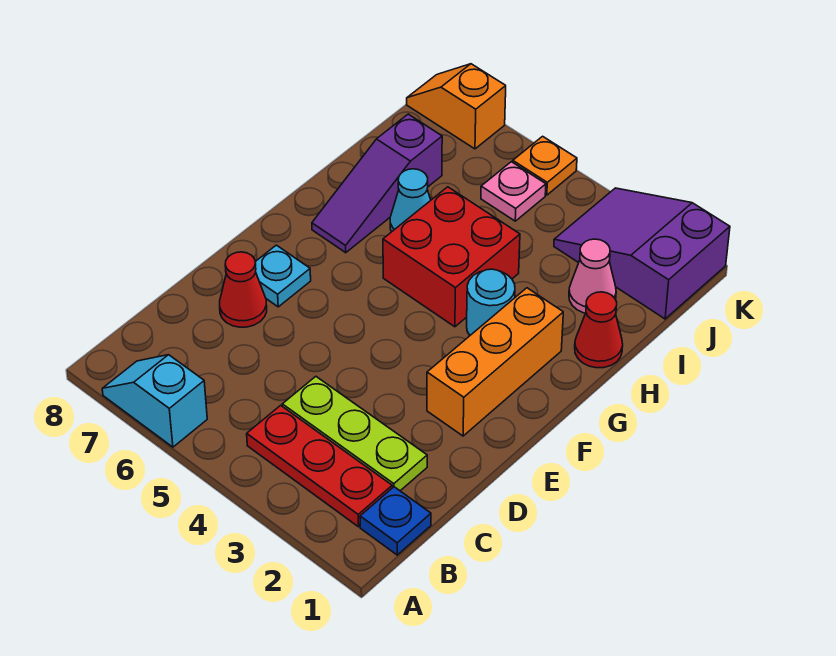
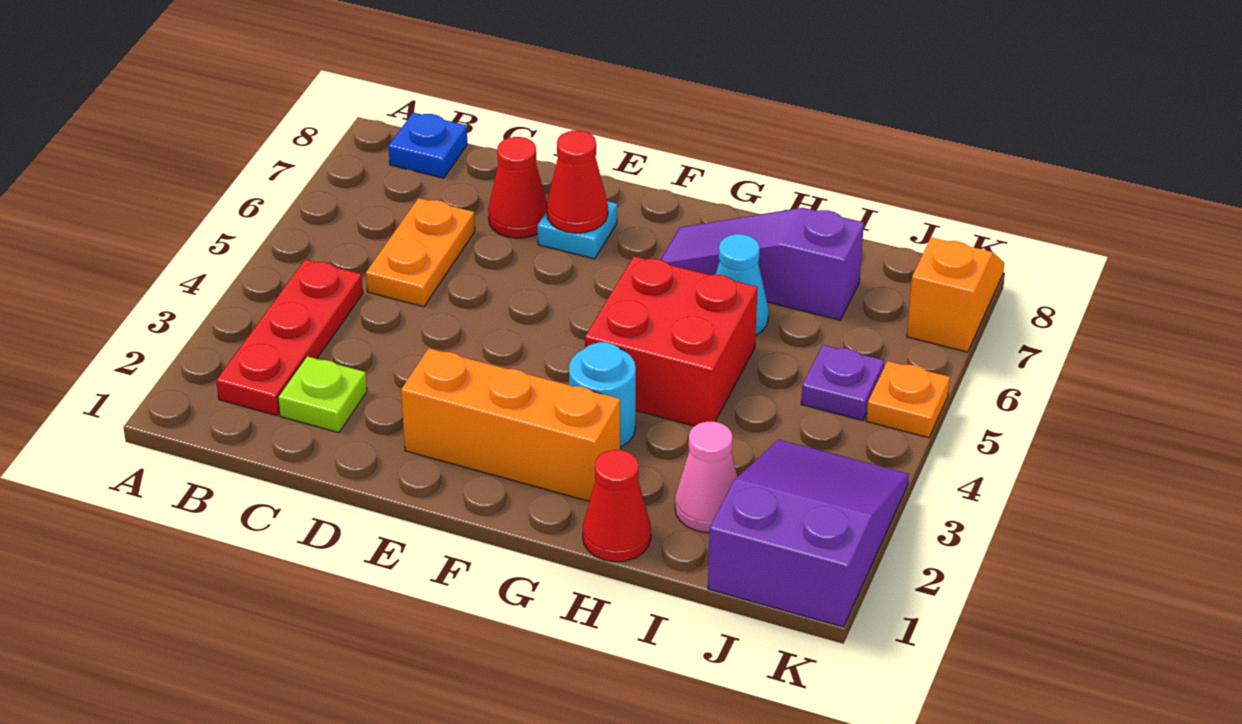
cyan slope A6:A7 level 1 top 6 -> none
blue plate B1 level 1 -> blue plate B8 level 1
lime plate C2:C4 level 1 -> lime plate C2 level 1
none -> orange plate C5:C6 level 1
none -> red cone E7 level 2
pink plate J5 level 1 -> purple plate J5 level 1

